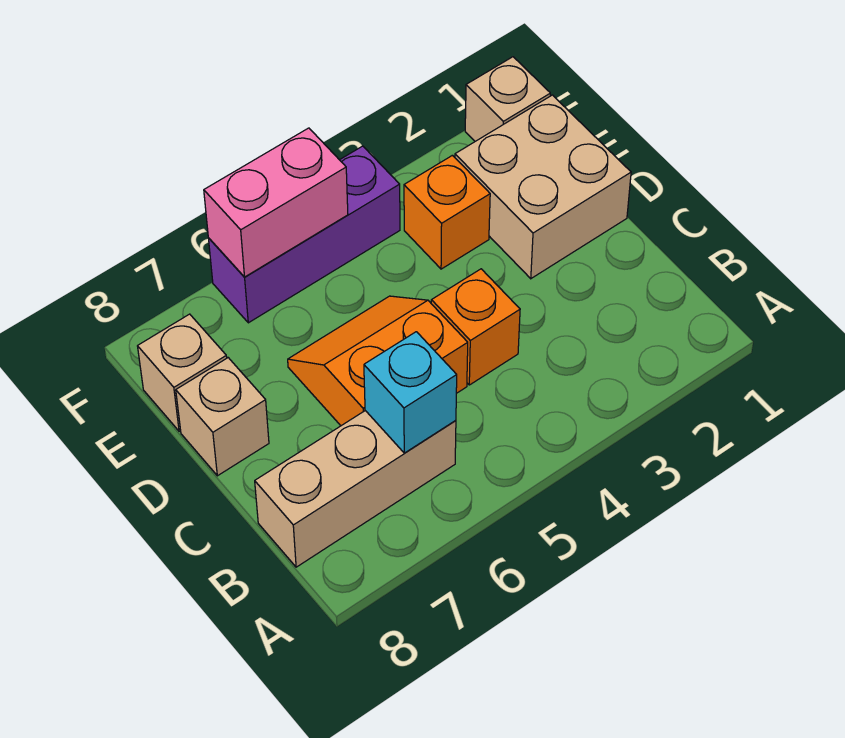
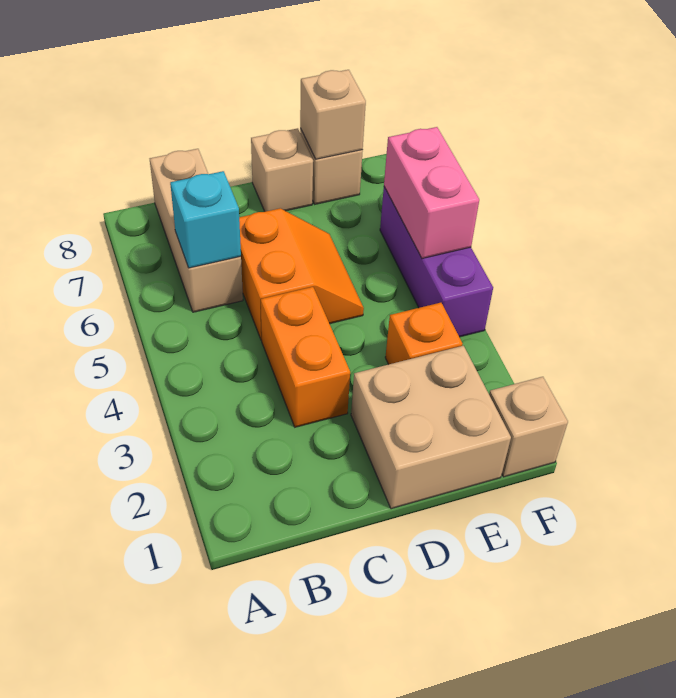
orange brick C4 level 1 -> orange brick C3:C4 level 1
none -> tan brick E8 level 2

